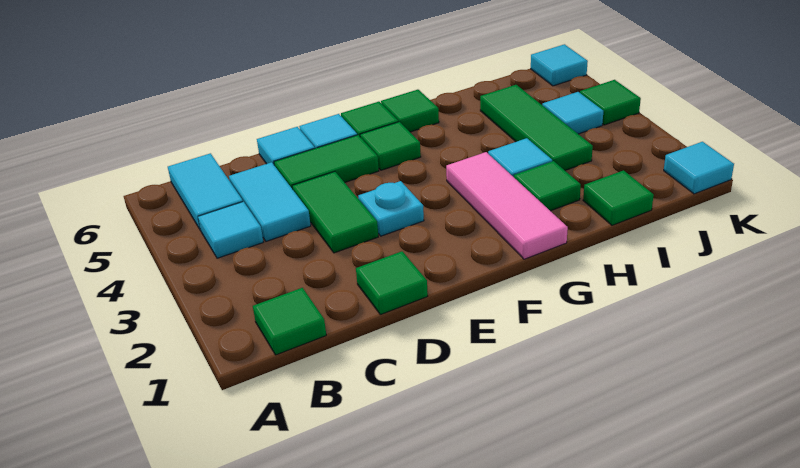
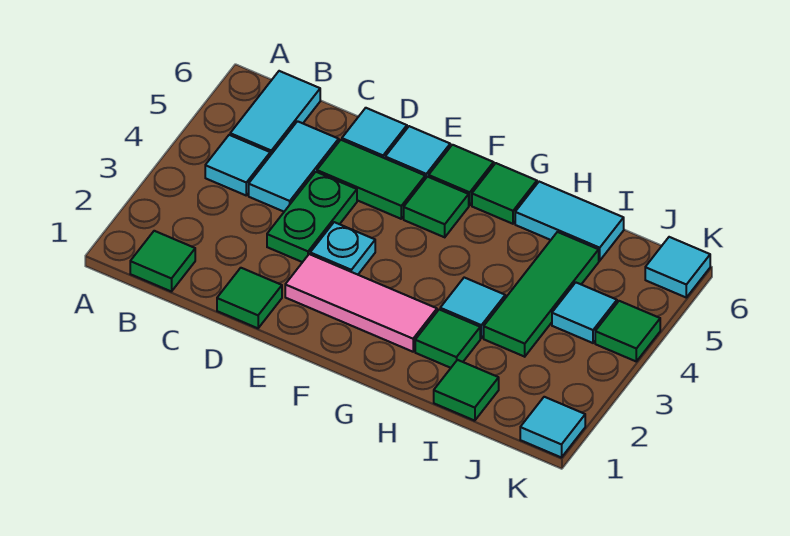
green tile D3:D4 level 1 -> green plate D3:D4 level 1
pink tile G1:G3 level 1 -> pink tile E2:G2 level 1
none -> cyan tile H6:I6 level 1

